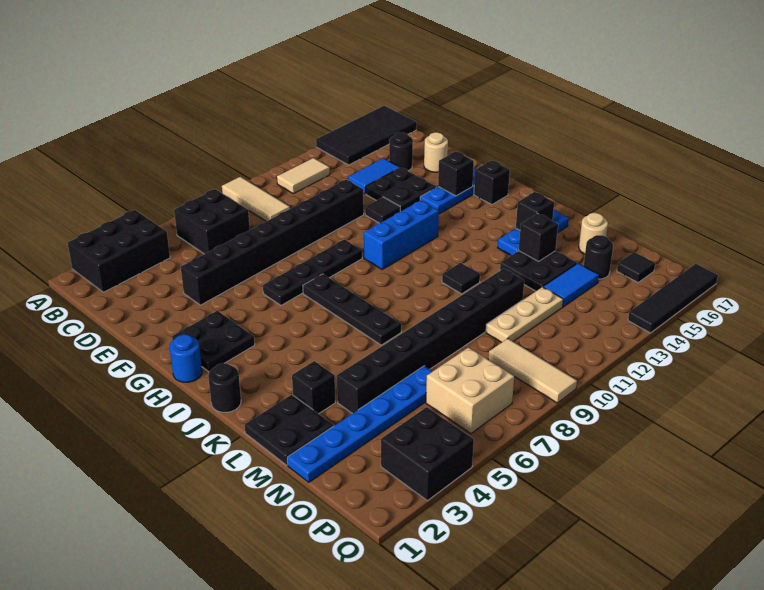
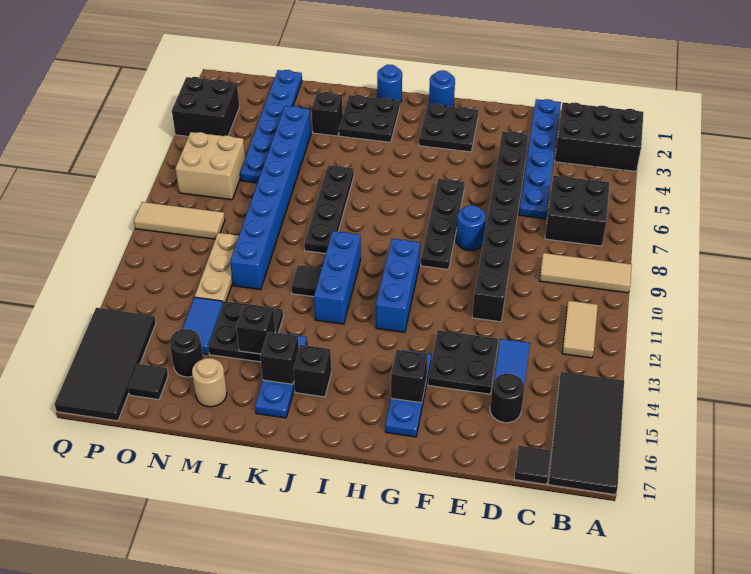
black brick A2:B4 level 1 -> black brick A2:C3 level 1
none -> blue plate D1:D6 level 1
tan round brick E16 level 1 -> none
none -> blue round brick F8 level 1
black tile F12 level 1 -> black tile C17 level 1
black plate H7:K7 level 1 -> black plate K6:K9 level 1
black brick H16 level 1 -> black brick J15 level 1
black round brick J1 level 1 -> blue round brick J1 level 1
none -> blue brick J10:J12 level 1
black plate L1:M2 level 1 -> black plate J2:K3 level 1
black brick M4:M11 level 1 -> blue brick M4:M11 level 1
black tile Q14:Q17 level 1 -> black tile P14:Q17 level 1

